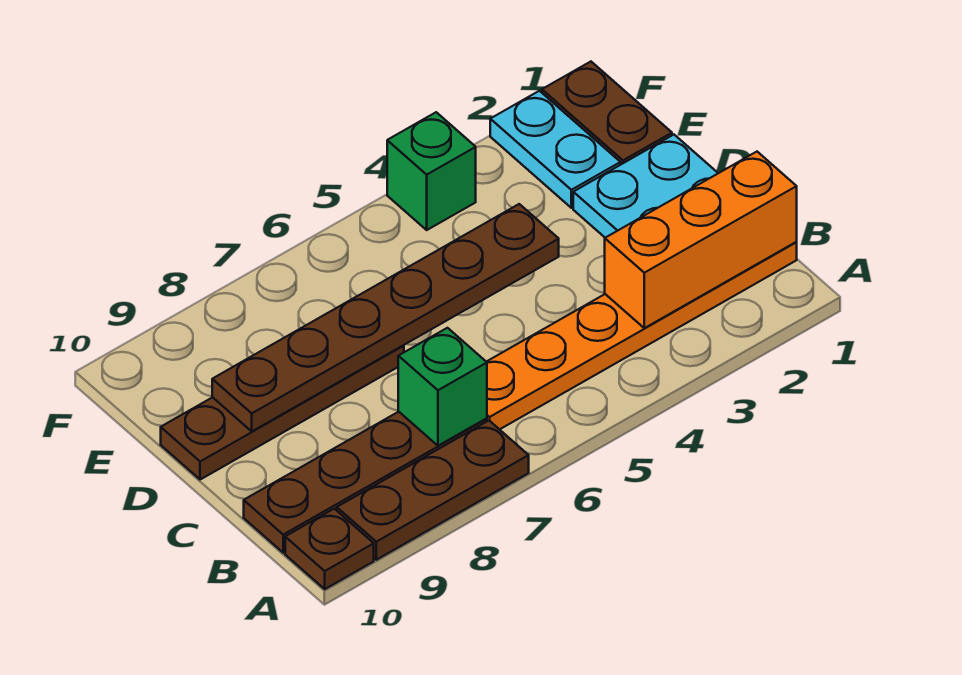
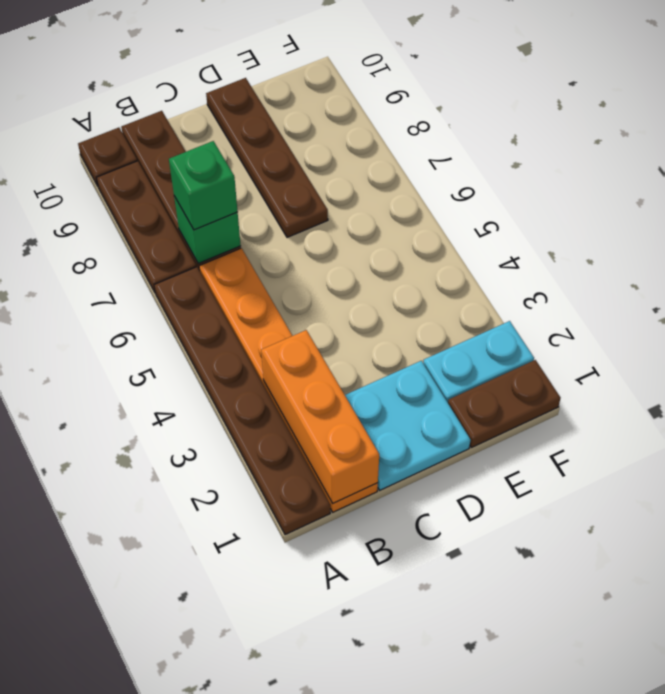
brown plate D4:D9 level 2 -> brown plate A1:A6 level 1
green brick F4 level 1 -> green brick B7 level 3

